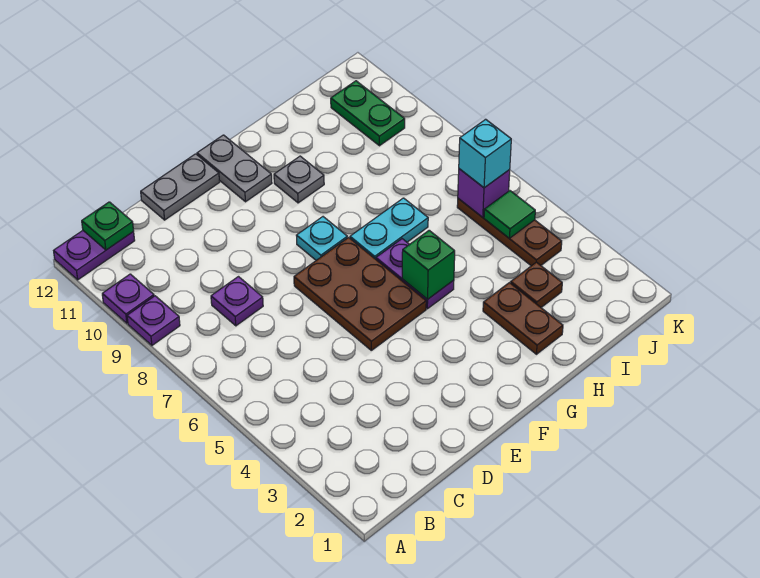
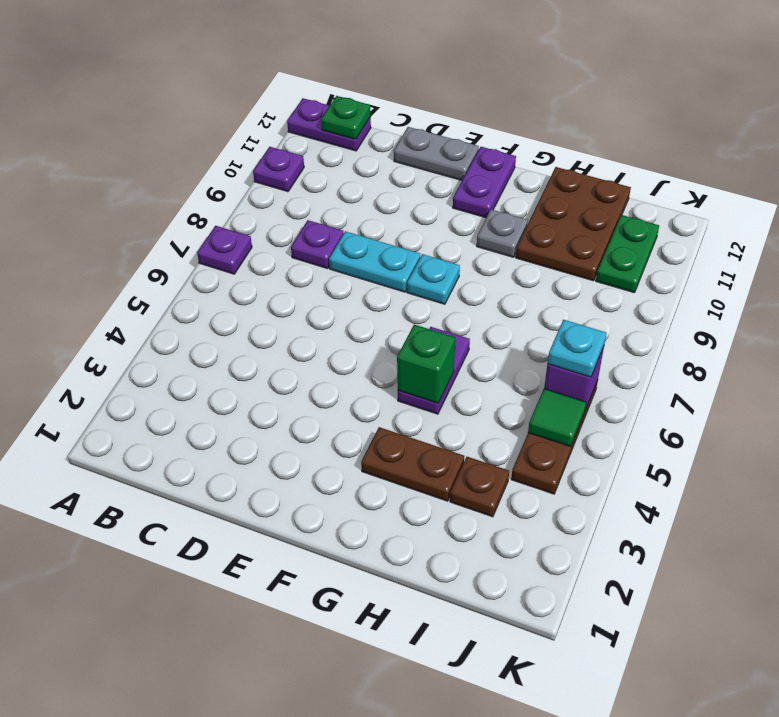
purple plate A9 level 1 -> purple plate A7 level 1
brown plate E5:F7 level 1 -> brown plate H10:I12 level 1
grey plate F11:F12 level 1 -> purple plate F11:F12 level 1
cyan plate G7:H7 level 1 -> cyan plate D8:E8 level 1
brown plate H2:H3 level 1 -> brown plate G3:H3 level 1
cyan brick J6 level 3 -> cyan plate J6 level 3

